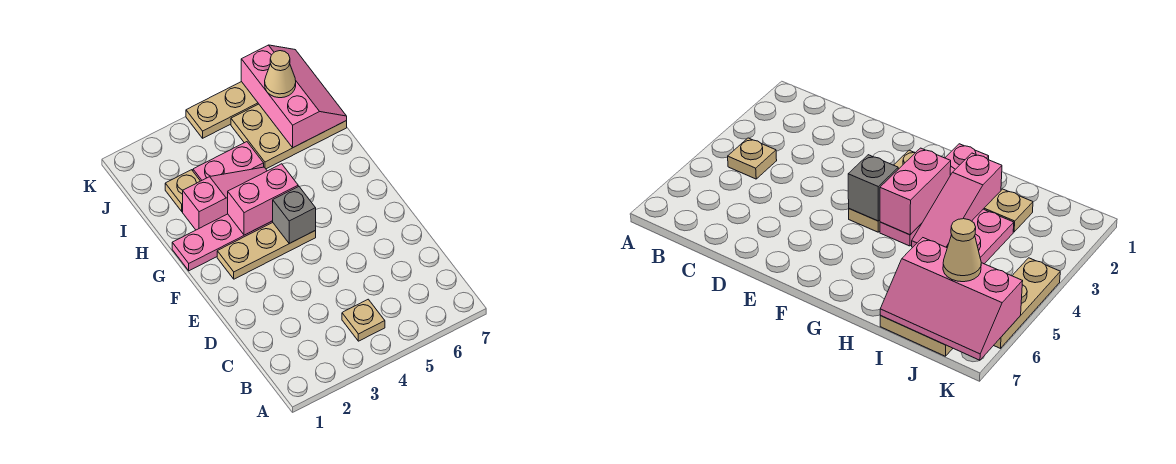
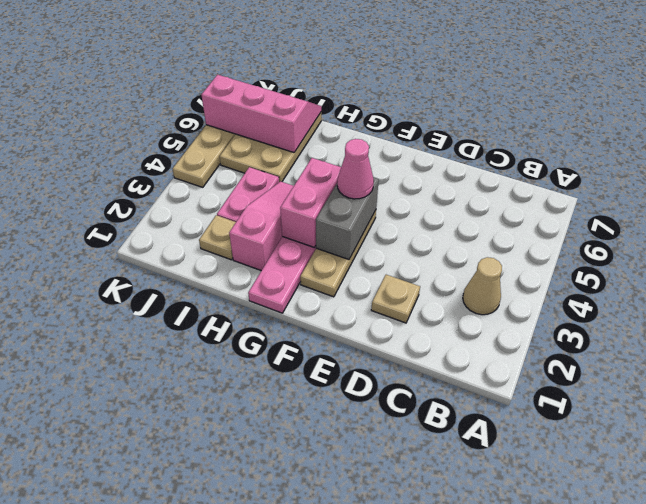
tan plate B4 level 1 -> tan plate D2 level 1
grey brick F4 level 2 -> grey brick F3:F4 level 2
none -> pink cone F4 level 3
tan cone J6 level 3 -> tan cone B3 level 1

